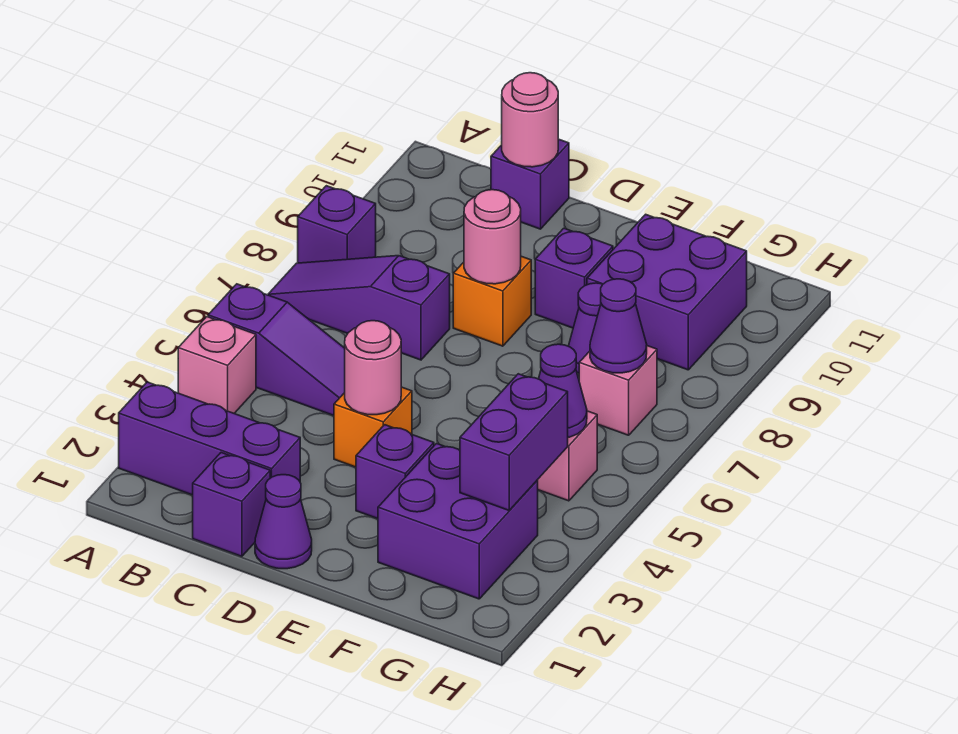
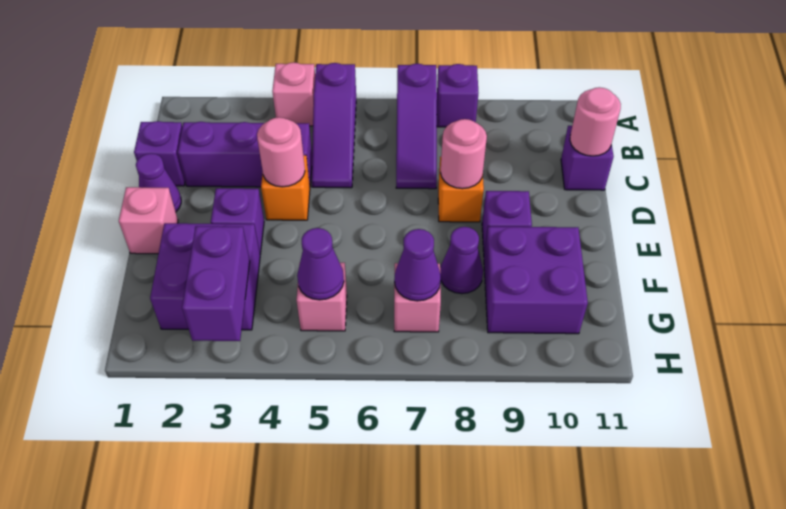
purple brick A2:C2 level 1 -> purple brick C2:C4 level 1
purple slope A7:C7 level 1 top C -> purple slope A7:C7 level 1 top A
none -> pink brick E1 level 1
purple brick G3:G4 level 2 -> purple brick G3:H3 level 2

